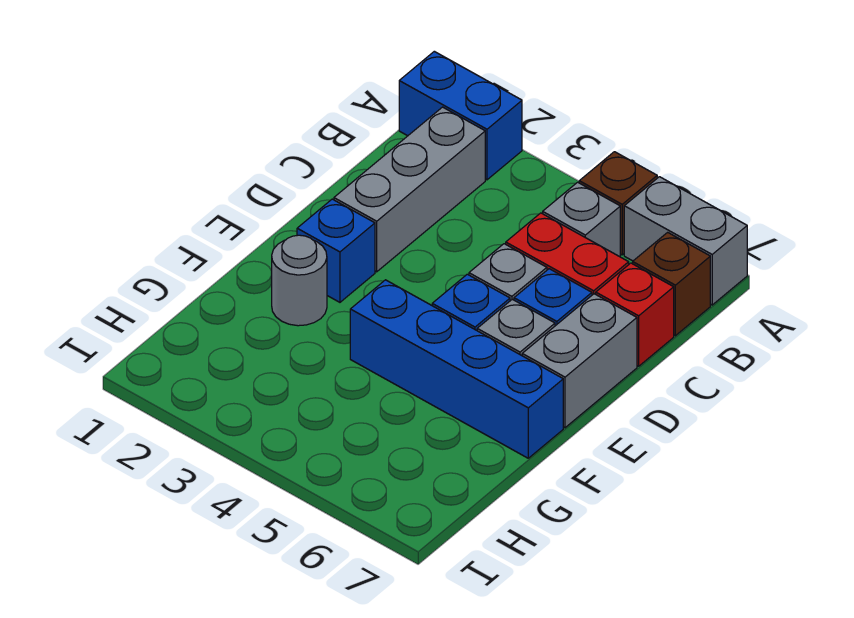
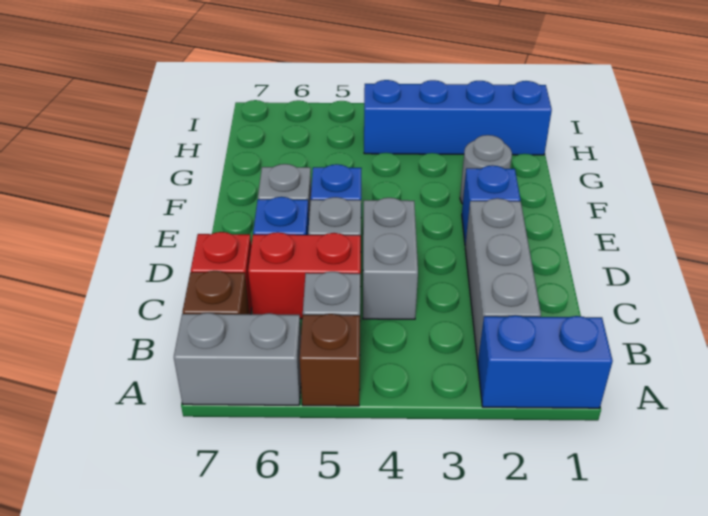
grey brick D7:E7 level 1 -> grey brick C4:D4 level 1
blue brick F4:F7 level 1 -> blue brick H1:H4 level 1

